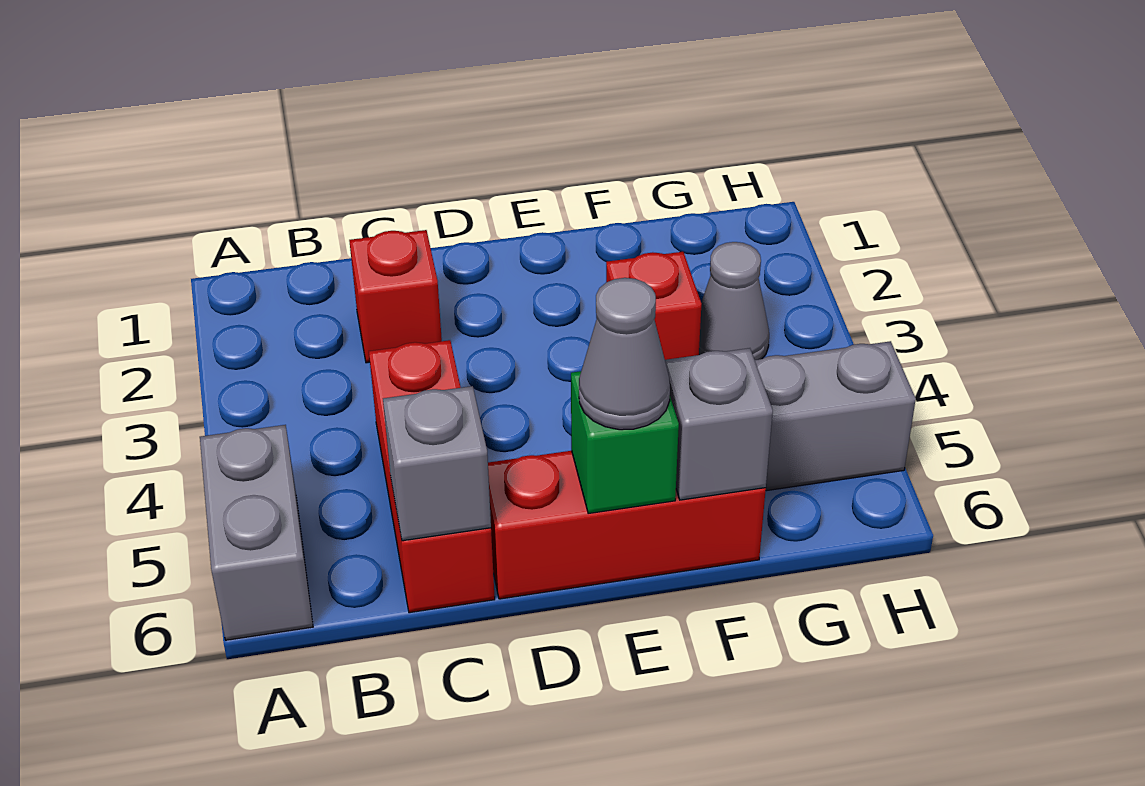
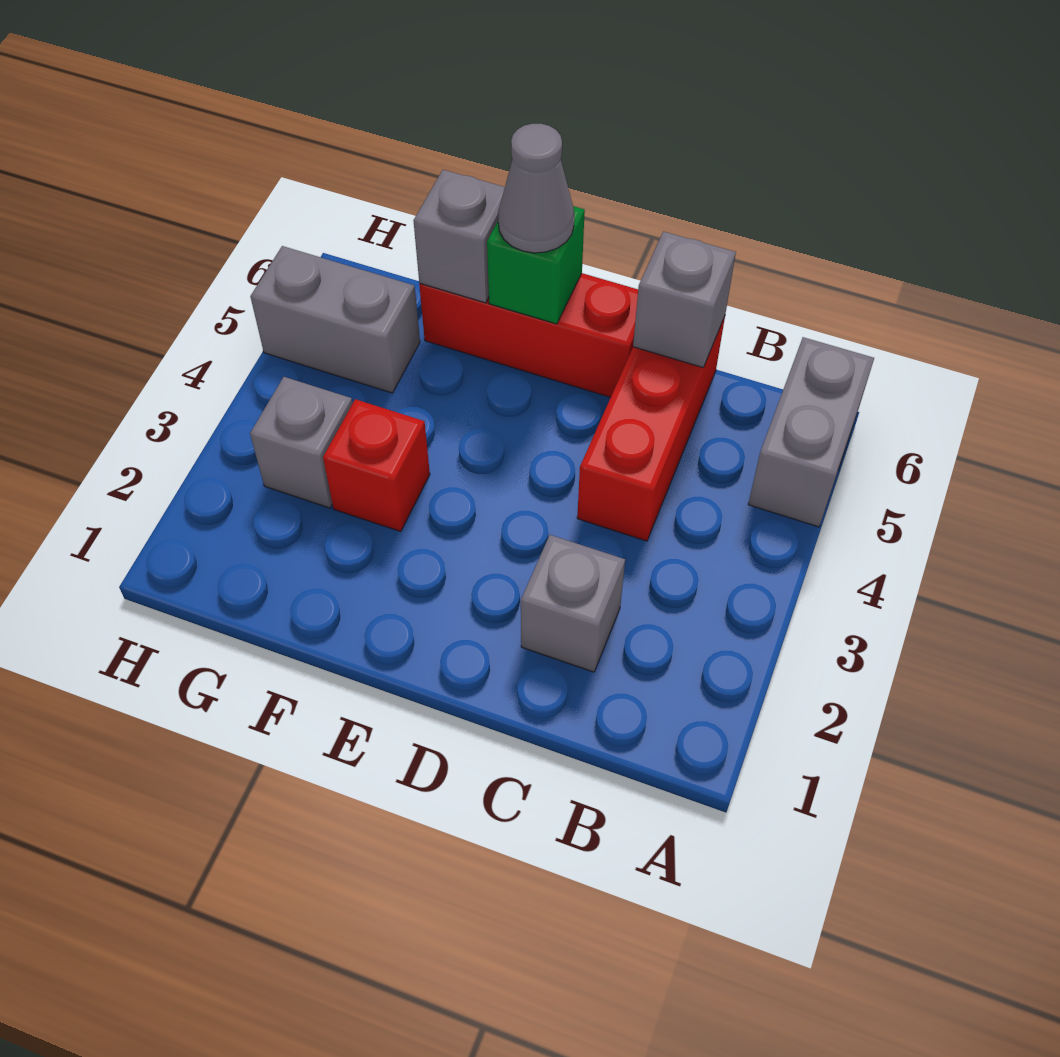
red brick C2 level 1 -> grey brick C2 level 1
grey cone G3 level 1 -> grey brick G3 level 1

